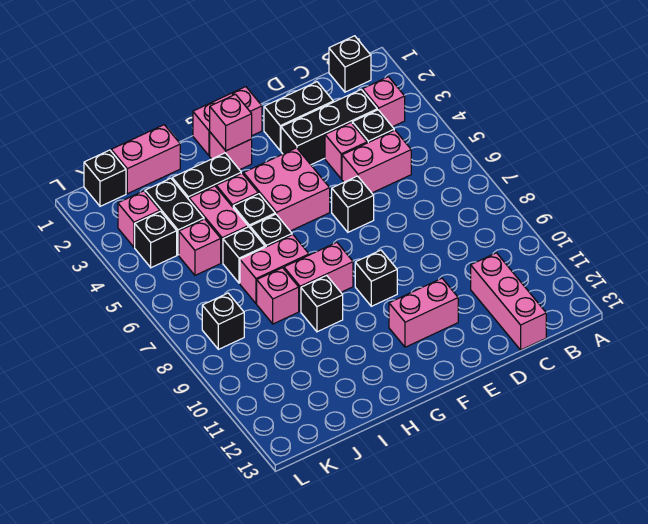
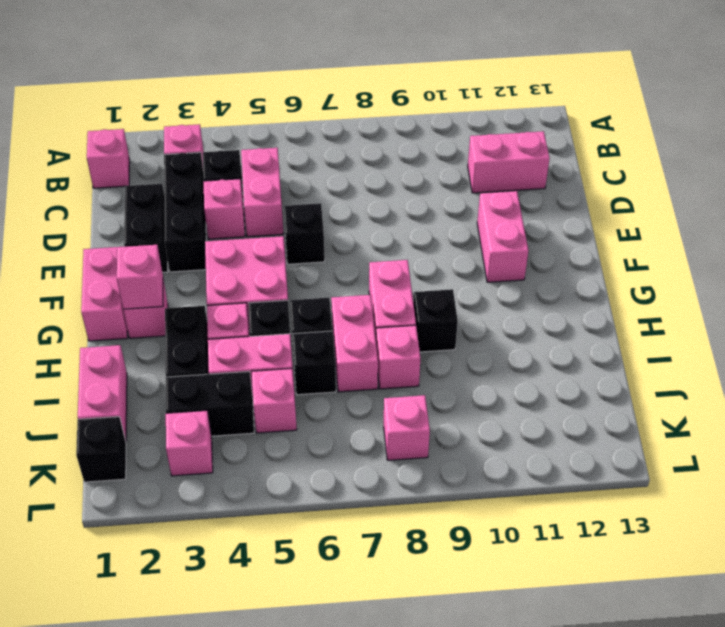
black brick B1 level 1 -> pink brick B1 level 1
pink brick C11:C13 level 1 -> pink brick C11:C12 level 1
black brick F9 level 1 -> none
black brick K4 level 1 -> none
black brick K8 level 1 -> pink brick K8 level 1

